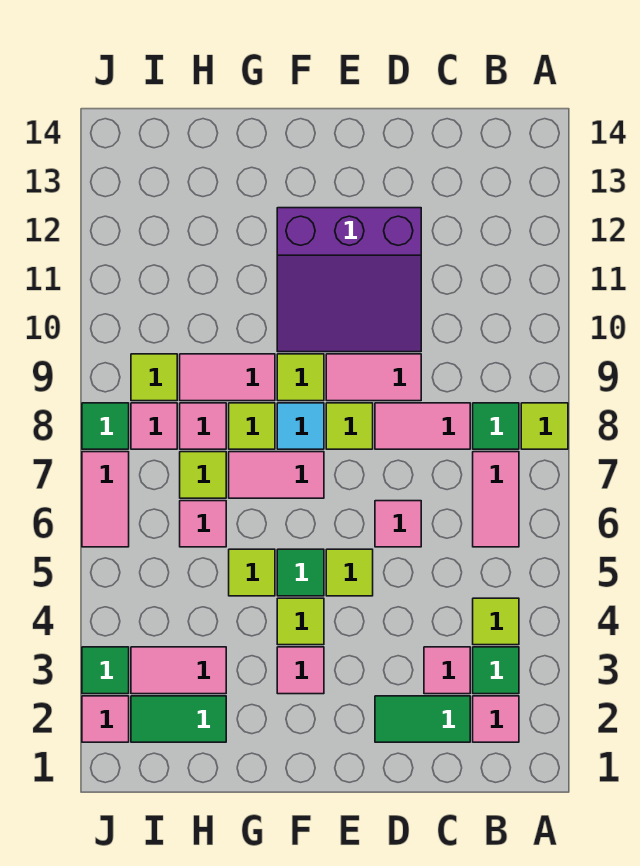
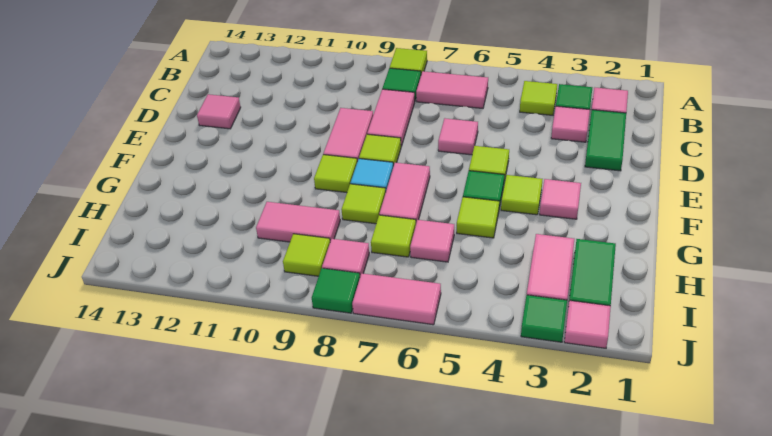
purple slope D10:F12 level 1 top 12 -> none
pink tile G9:H9 level 1 -> pink tile H9:H10 level 1
pink tile H8 level 1 -> pink tile D13 level 1

